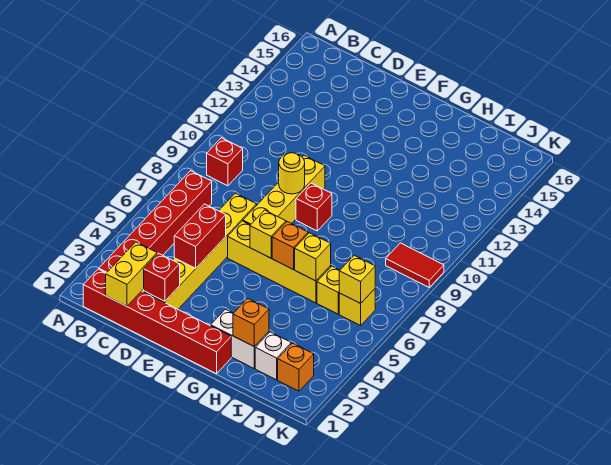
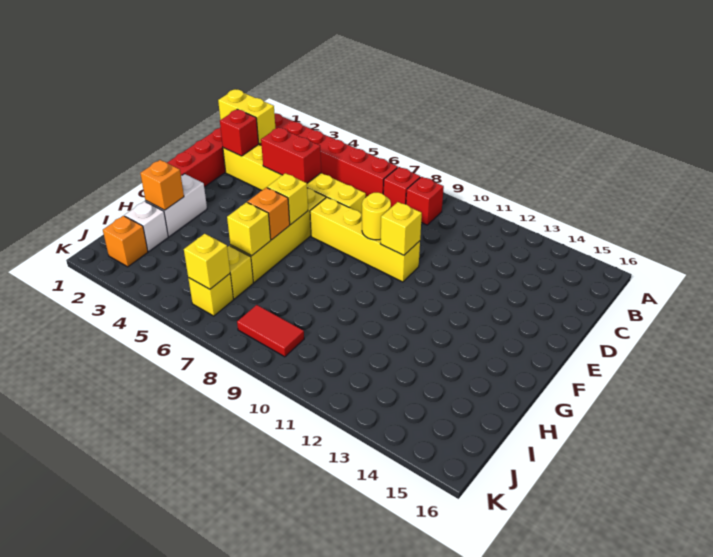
none -> yellow brick E10 level 2
red brick F9 level 1 -> red brick B8 level 1
red tile J9:K9 level 1 -> red tile J8:J9 level 1

